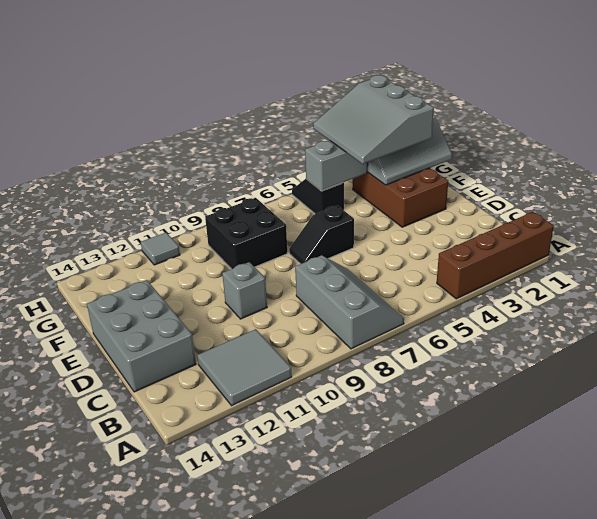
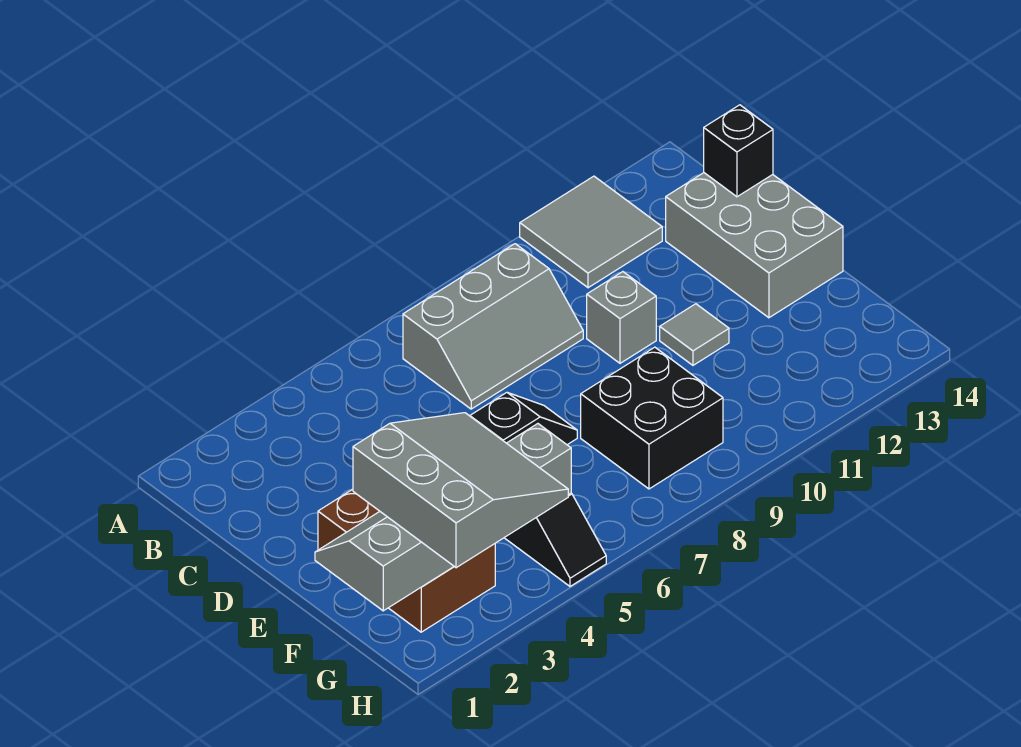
brown brick A1:A4 level 1 -> none
grey slope A7:C8 level 1 top 8 -> grey slope B7:C9 level 1 top B
none -> black brick C14 level 2
grey tile H11 level 1 -> grey tile E11 level 1

